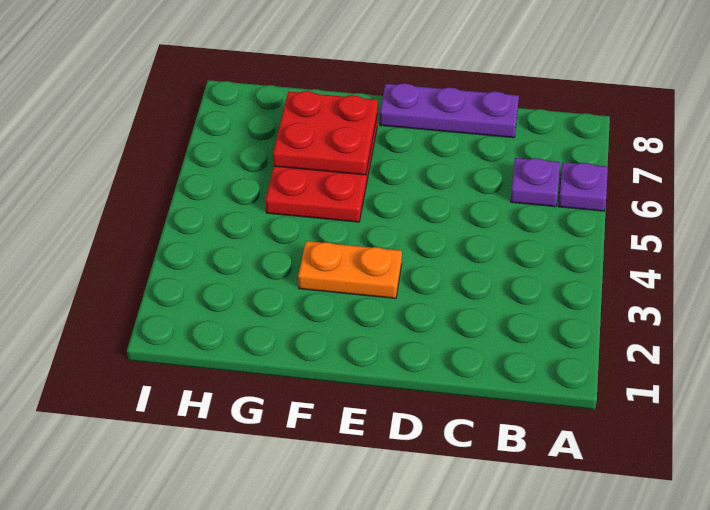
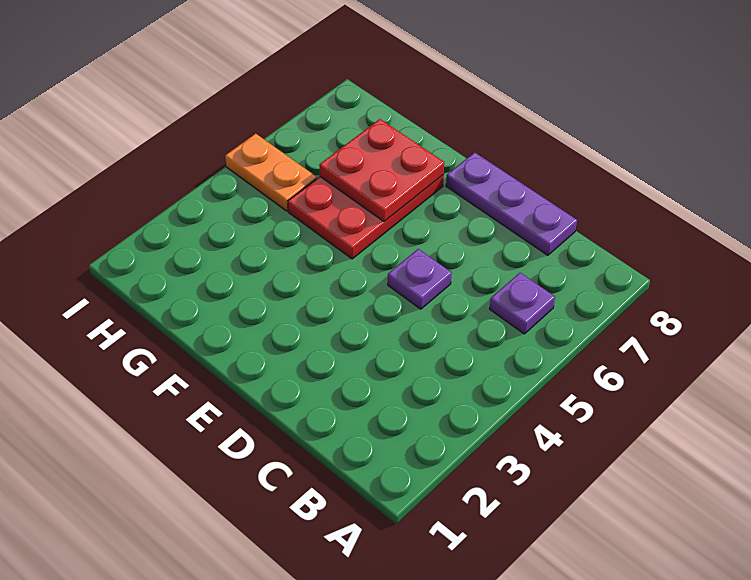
purple plate A6 level 1 -> purple plate D5 level 1
orange plate E3:F3 level 1 -> orange plate H5:I5 level 1

